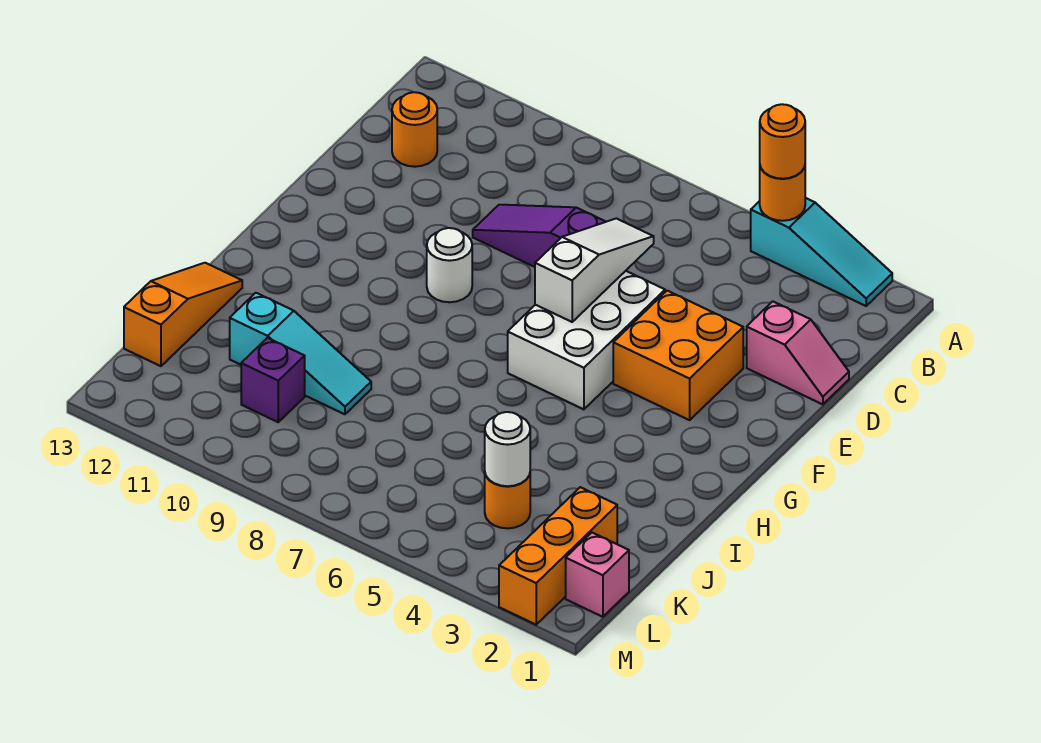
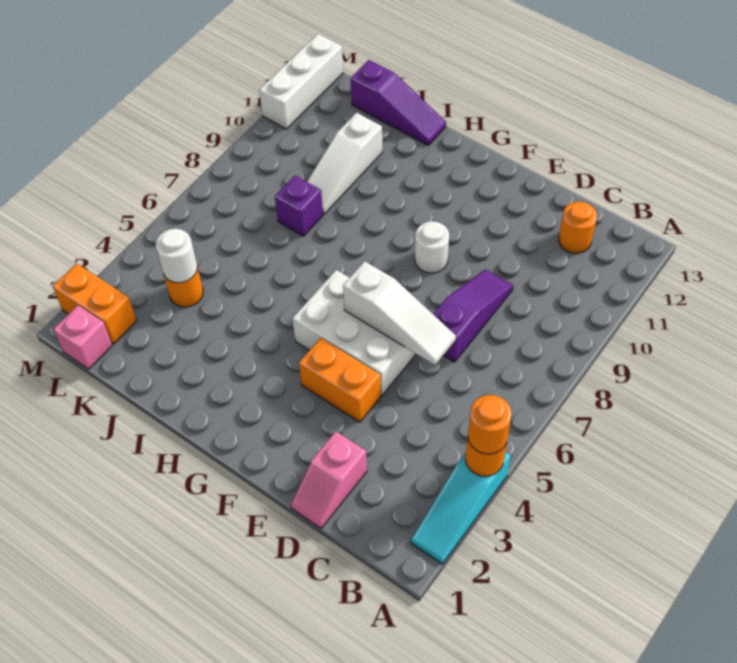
orange brick E3:F4 level 1 -> orange brick E4:F4 level 1
orange slope I13:K13 level 1 top K -> purple slope I13:K13 level 1 top K
cyan slope J9:J11 level 1 top 11 -> white slope J9:J11 level 1 top 11
orange brick K2:M2 level 1 -> orange brick L2:M2 level 1
purple brick K10 level 1 -> purple brick J8 level 1
none -> white brick M11:M13 level 1

